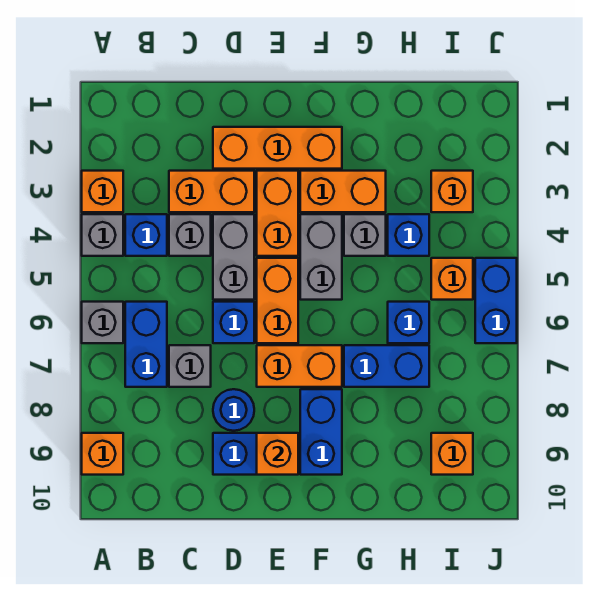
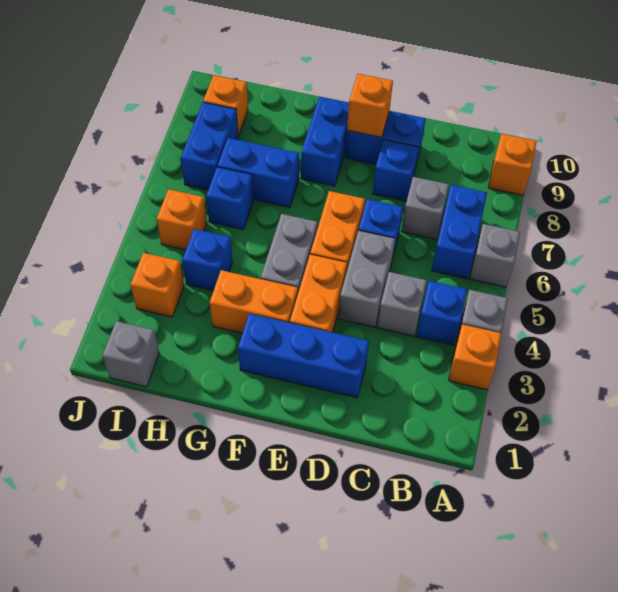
orange brick C3:D3 level 1 -> none
orange brick D2:F2 level 1 -> blue brick D2:F2 level 1
blue round brick D8 level 1 -> blue brick D8 level 1
orange brick E7:F7 level 1 -> none
grey brick G4 level 1 -> grey brick I1 level 1
blue brick J5:J6 level 1 -> blue brick I7:I8 level 1

